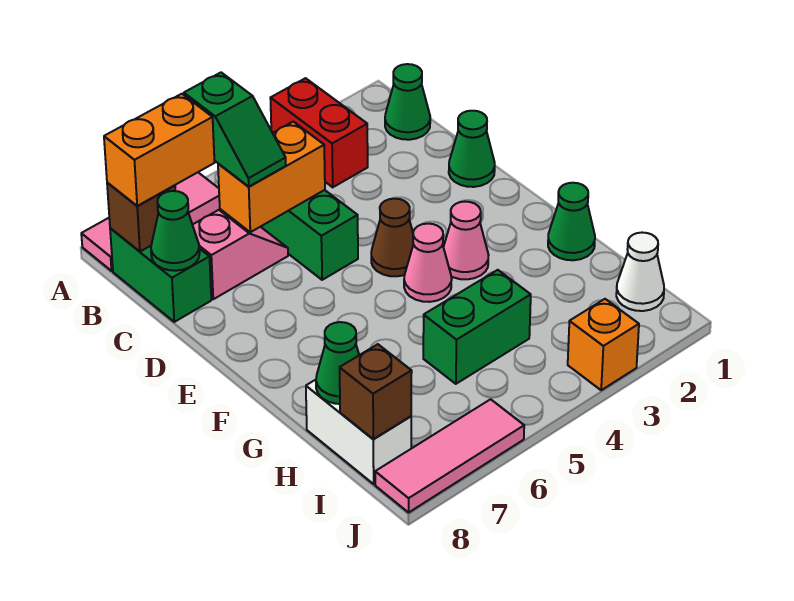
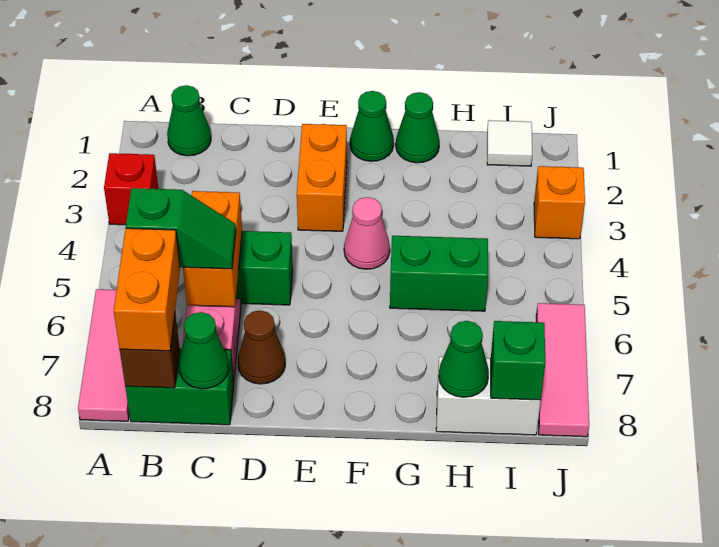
red brick A3:B3 level 1 -> red brick A3 level 1
green cone D1 level 1 -> green cone F1 level 1
none -> orange brick E2:E3 level 1
brown cone E4 level 1 -> brown cone D7 level 1
pink cone F3 level 1 -> none
green brick H4:H5 level 1 -> green brick G5:H5 level 1
white cone I1 level 1 -> white tile I1 level 1
brown brick I8 level 2 -> green brick I8 level 2

